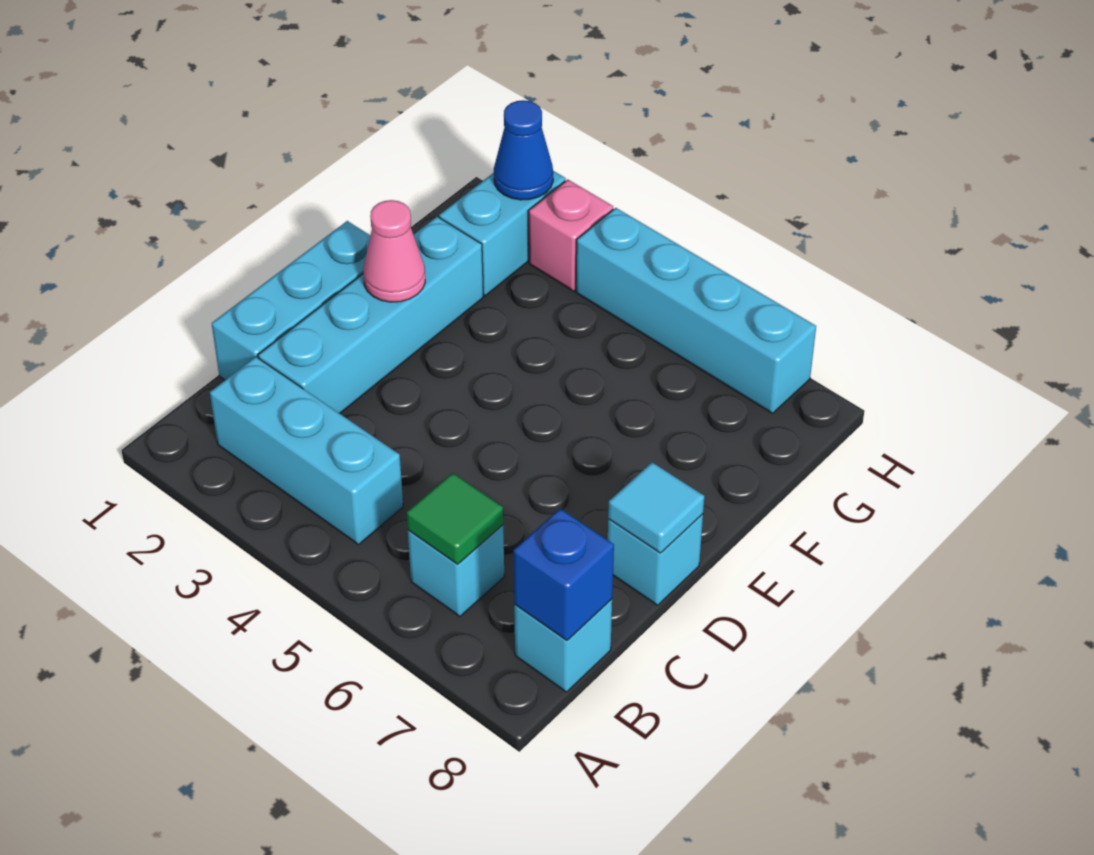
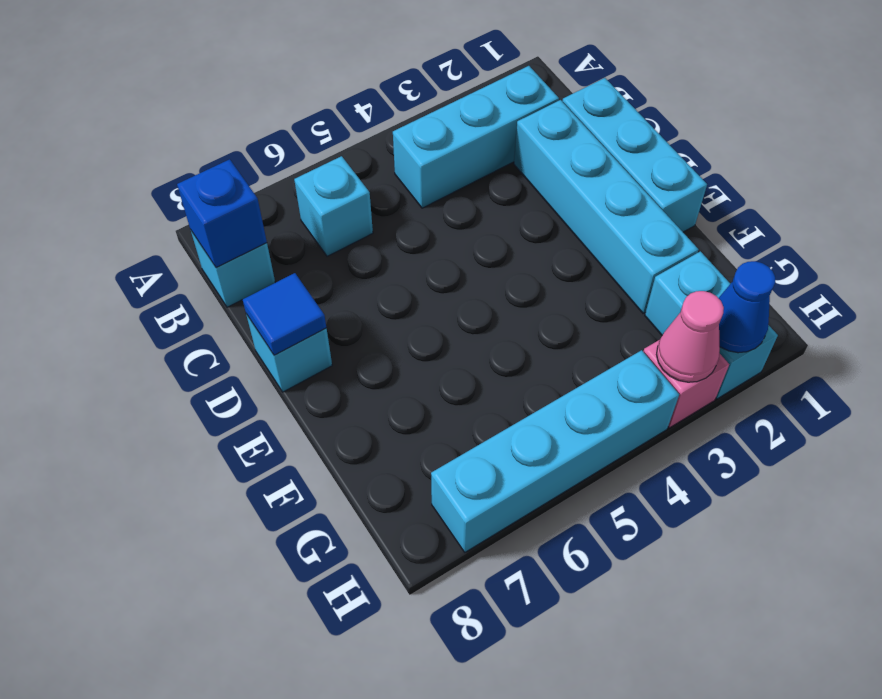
green tile B6 level 2 -> none
cyan tile D8 level 2 -> blue tile D8 level 2
pink cone E2 level 2 -> pink cone H3 level 2

